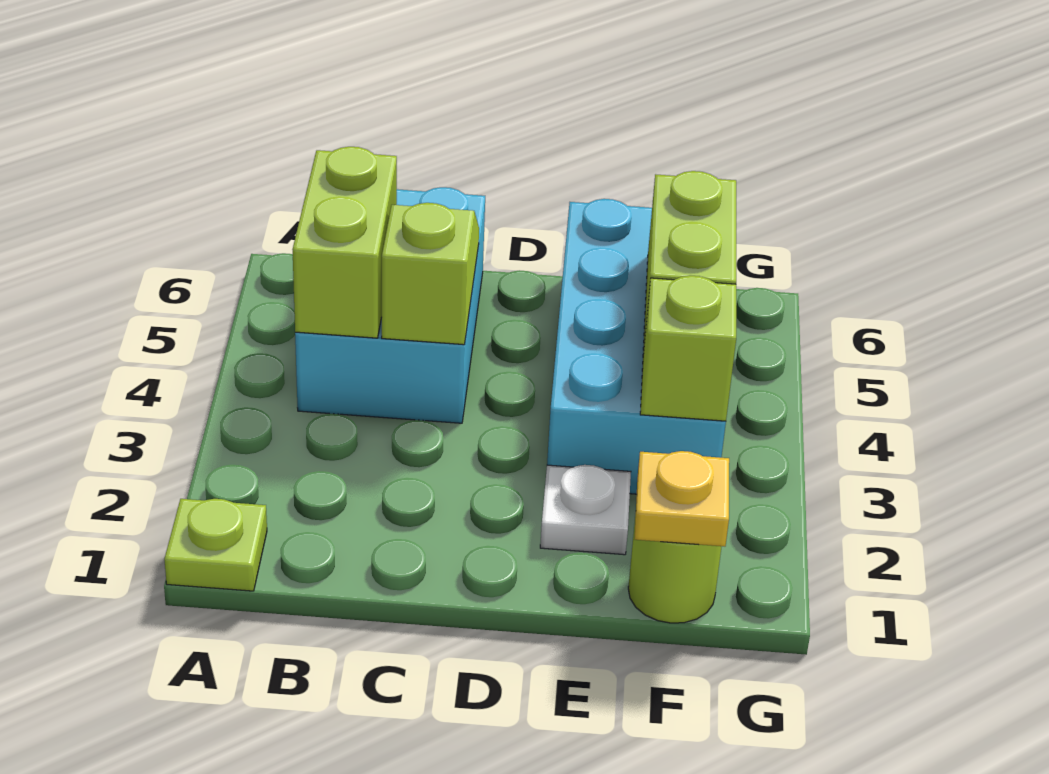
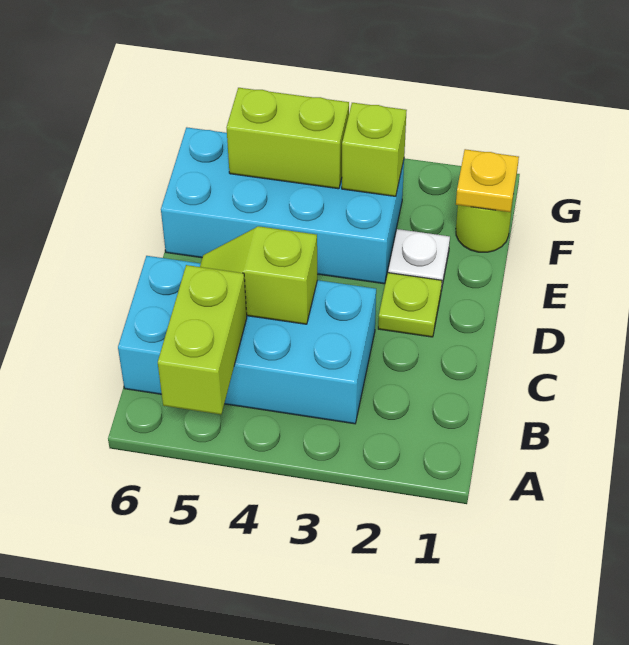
lime plate A1 level 1 -> lime plate D2 level 1
cyan brick B4:C6 level 1 -> cyan brick B3:C6 level 1
lime brick B4:B5 level 2 -> lime brick A5:B5 level 2

